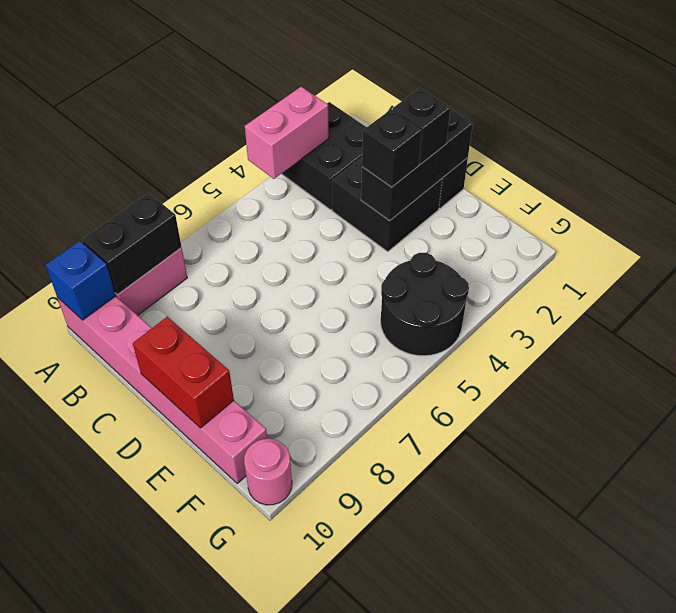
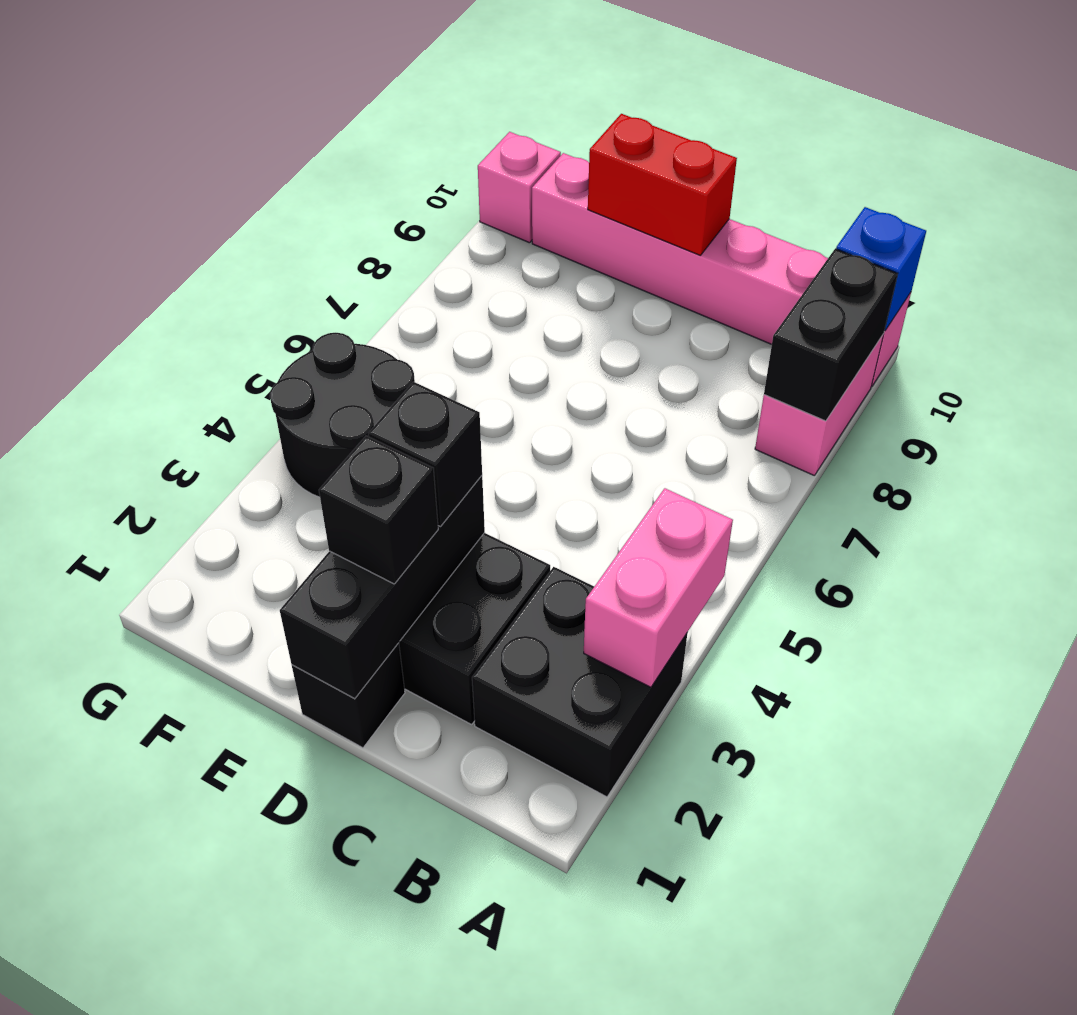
pink round brick G10 level 1 -> pink brick G10 level 1

